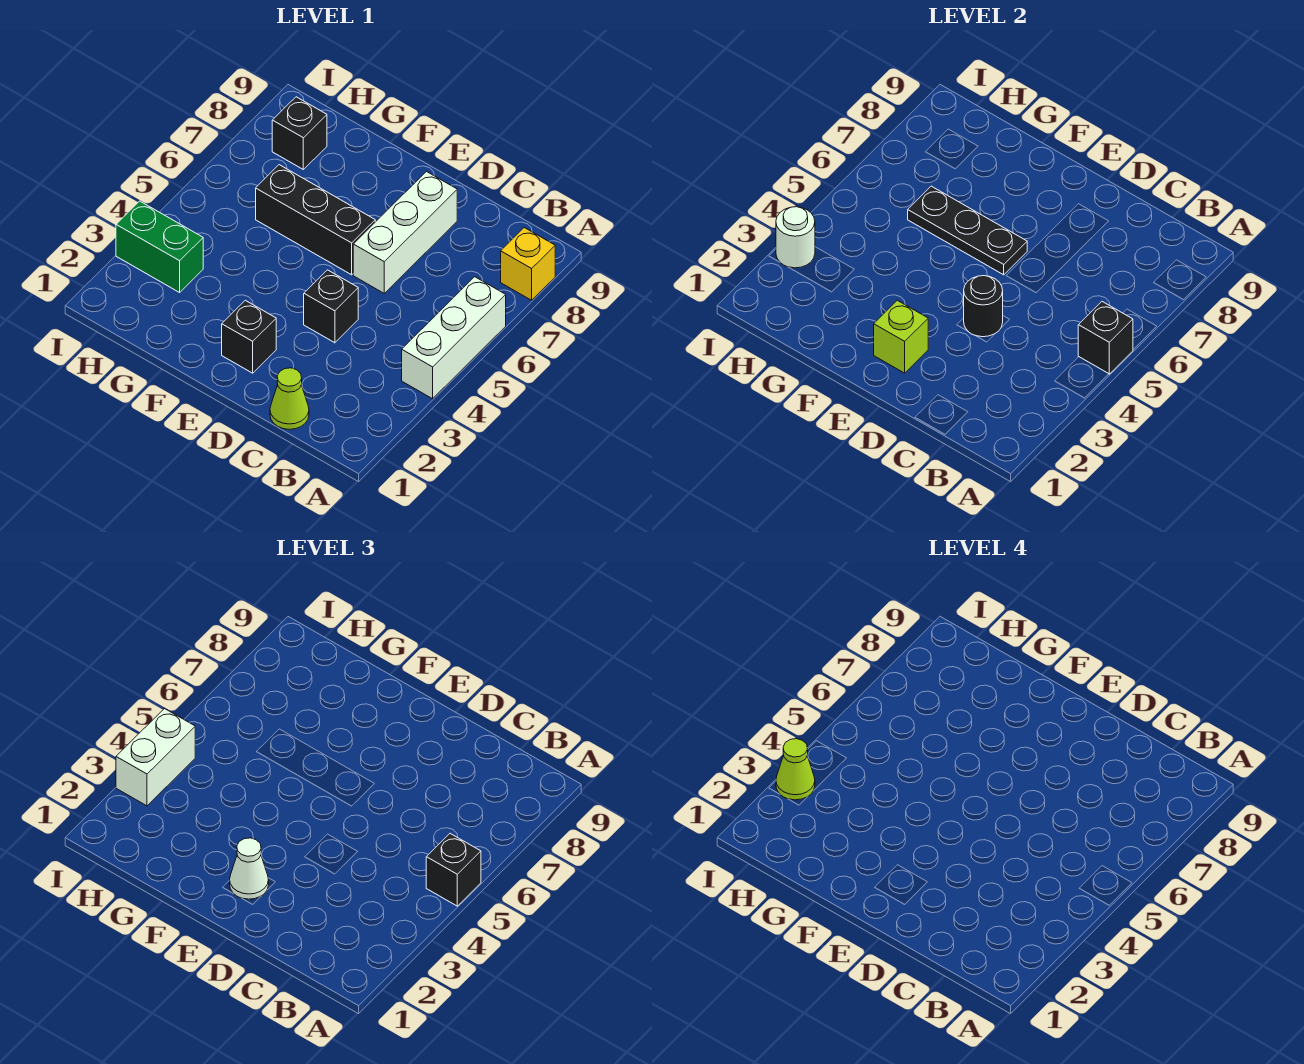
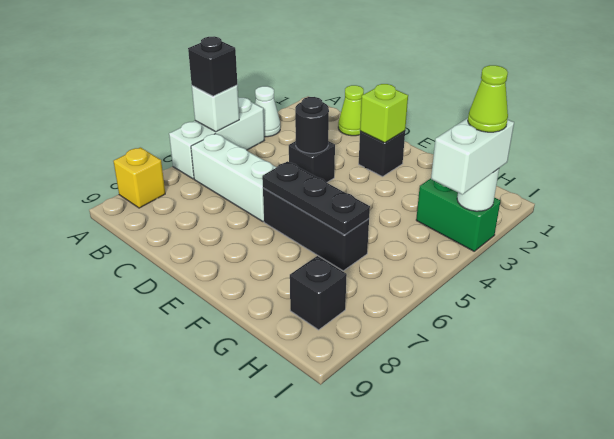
black brick A5 level 2 -> white brick A5 level 2
white brick D6:D8 level 1 -> white brick B6:D6 level 1
white cone E2 level 3 -> white cone A3 level 1

